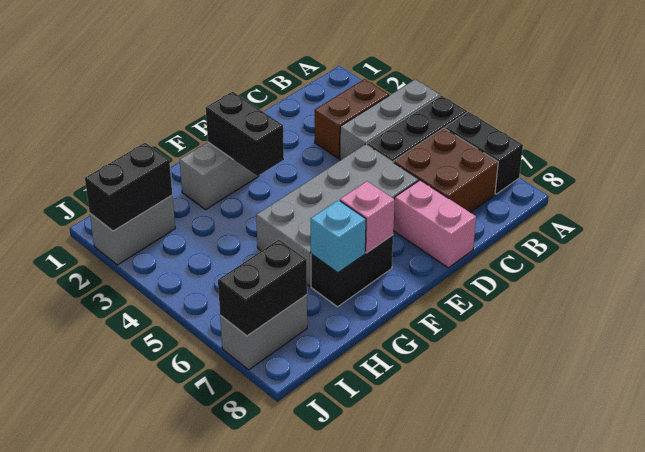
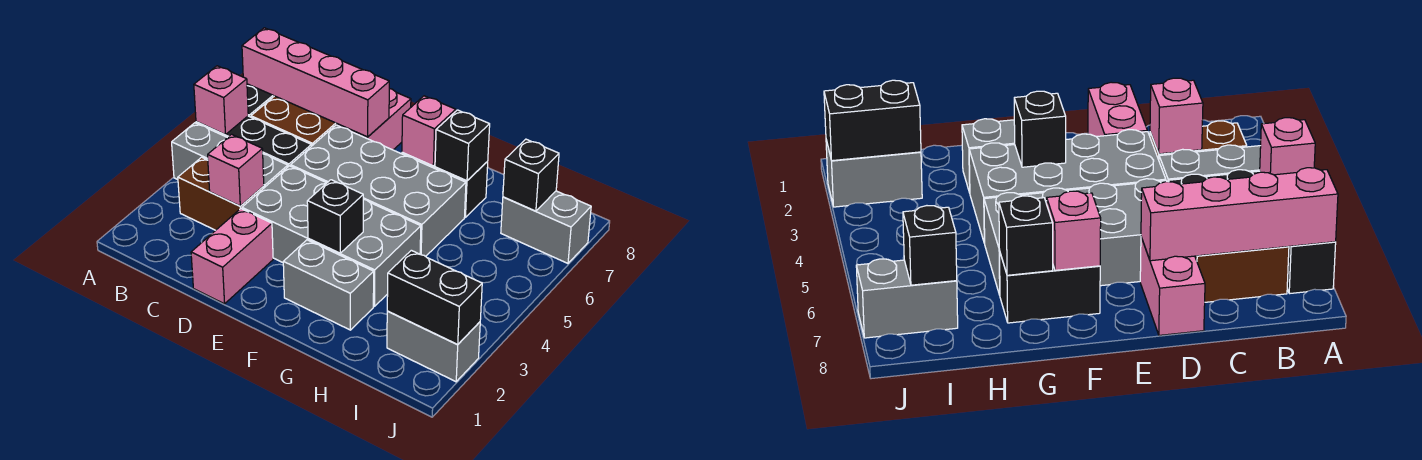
none -> pink brick A5 level 2
none -> pink brick A7:D7 level 2
none -> pink brick C3 level 2
none -> pink brick D1:D2 level 1
none -> grey brick D3:G4 level 1
black brick F2:F3 level 2 -> black brick F3 level 2
cyan brick G7 level 2 -> black brick G7 level 2
black brick I7:J7 level 2 -> black brick I7 level 2

